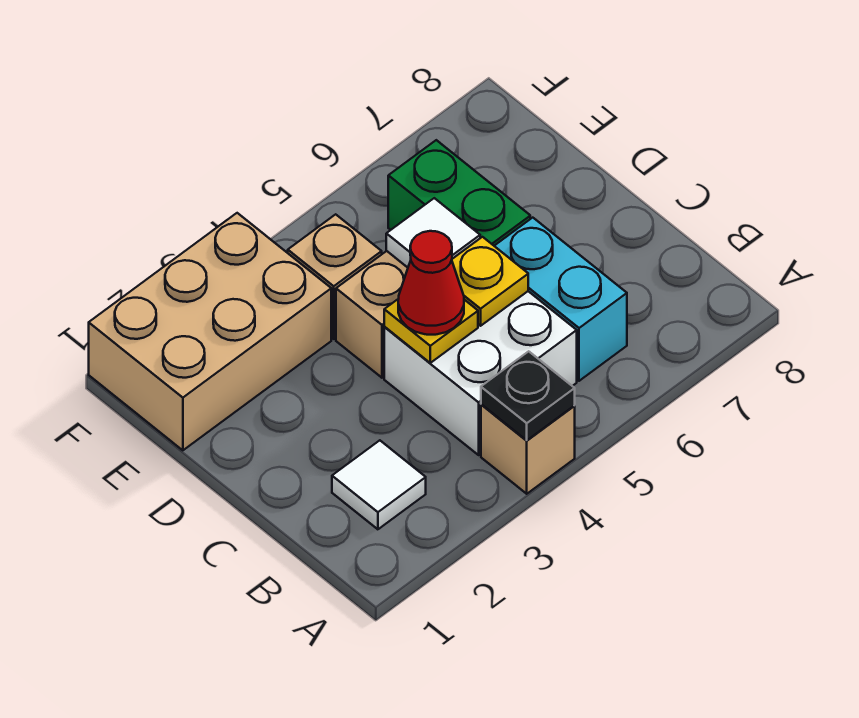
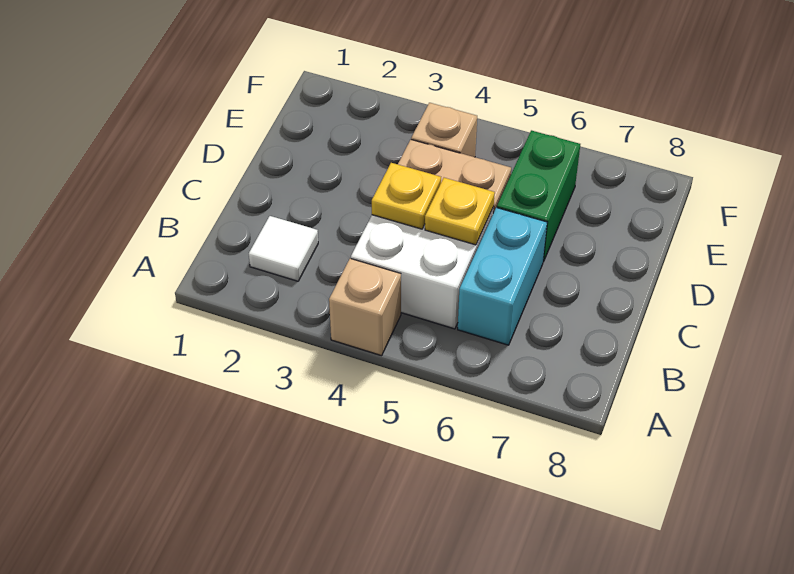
black plate A4 level 2 -> none
red cone C4 level 3 -> none
white tile D5 level 2 -> none
tan brick E1:F3 level 1 -> none

